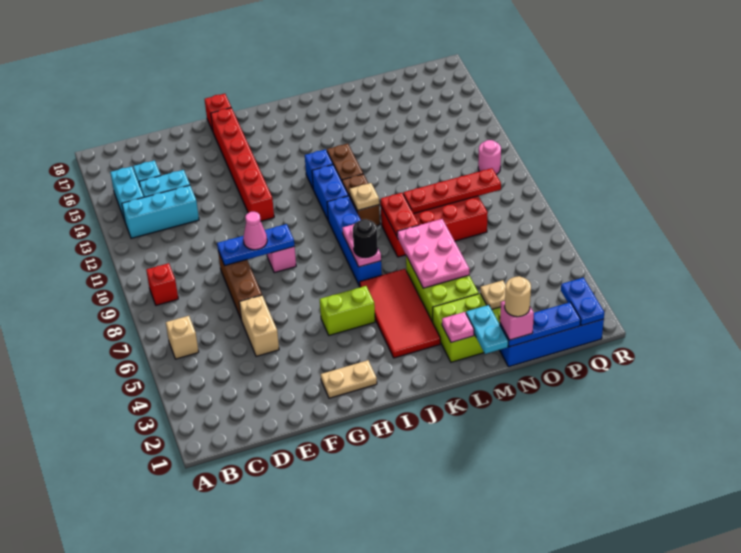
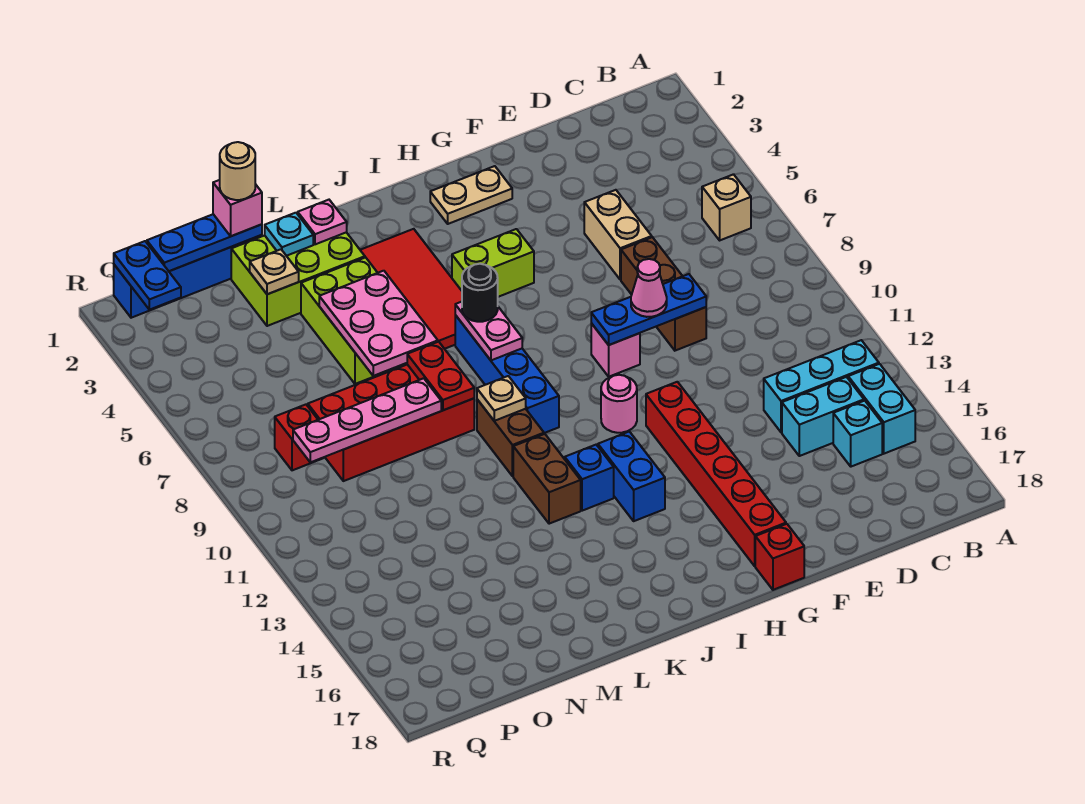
red brick B9 level 1 -> red brick P8 level 1
blue brick J11:J12 level 1 -> blue brick I13:I14 level 1
cyan plate M1:M2 level 2 -> cyan plate M2 level 2
red plate M9:P9 level 2 -> pink plate M9:P9 level 2
pink round brick Q11 level 1 -> pink round brick H11 level 1

